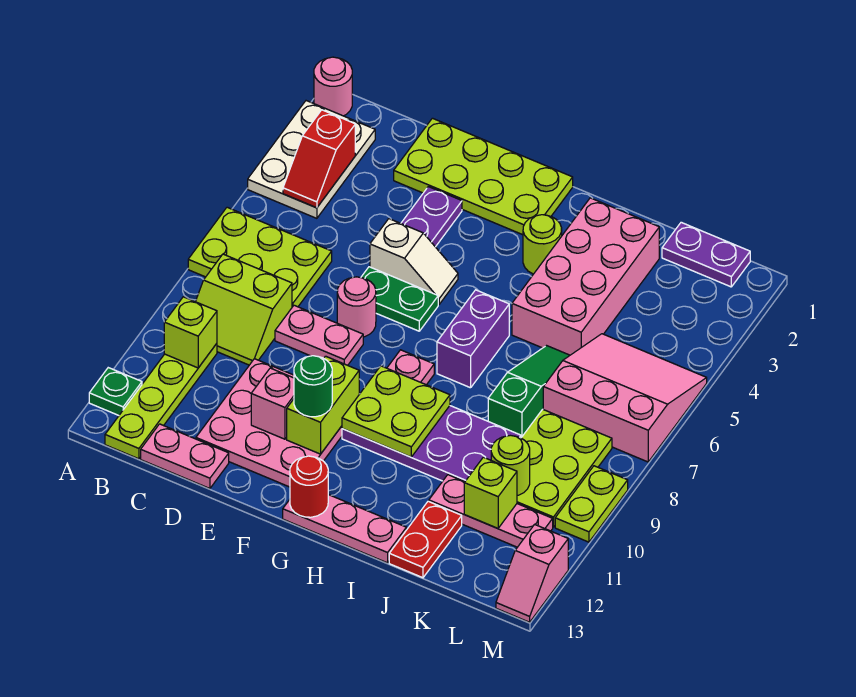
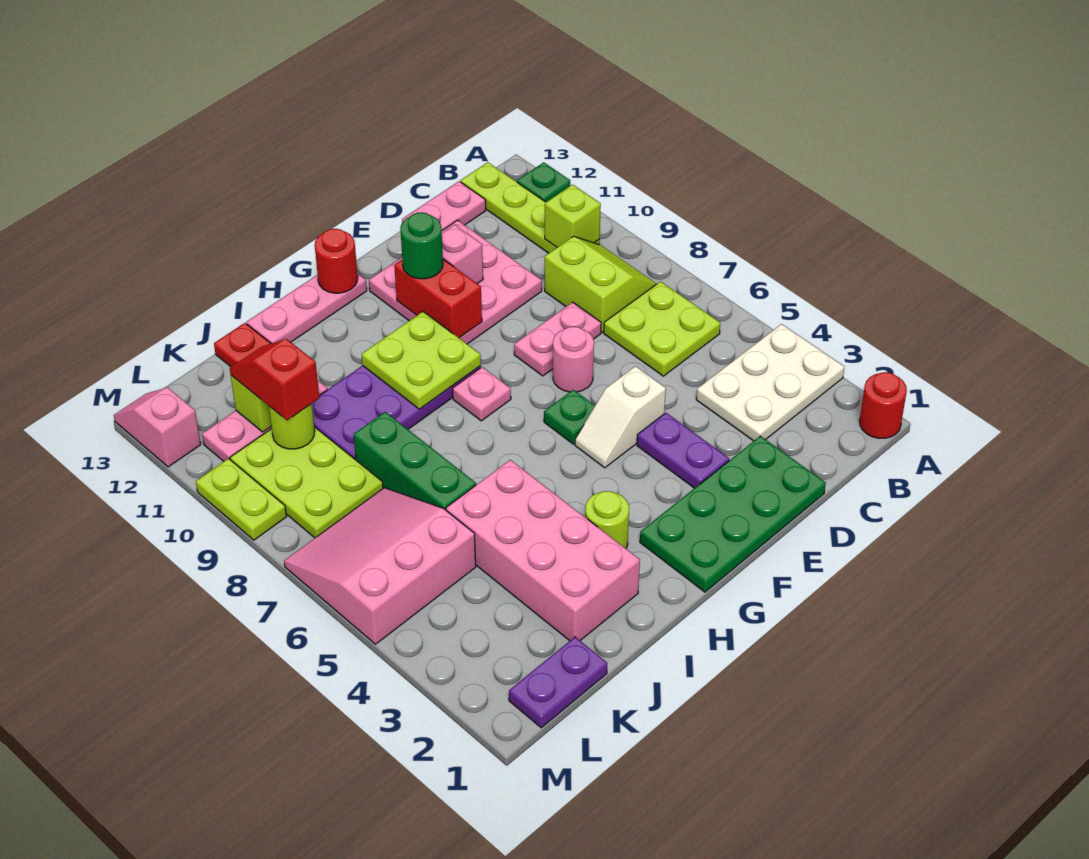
pink round brick A1 level 1 -> red round brick A1 level 1
white plate A2:B4 level 1 -> white plate A3:C4 level 1
lime plate A6:C7 level 1 -> lime plate B6:C7 level 1
red slope B3:B4 level 2 top 3 -> red slope K10:K11 level 3 top 10
lime slope B8:C9 level 1 top 8 -> lime slope B8:C9 level 1 top C
lime plate D1:G2 level 1 -> green plate D1:G2 level 1
green plate E6:F6 level 1 -> green plate F6 level 1
lime brick F10:F11 level 2 -> red brick F10:F11 level 2
purple brick H6:H7 level 1 -> none
green slope J6:J8 level 1 top 8 -> green brick J6:J8 level 1
pink slope K5:M7 level 1 top 7 -> pink slope K5:M7 level 1 top 5

